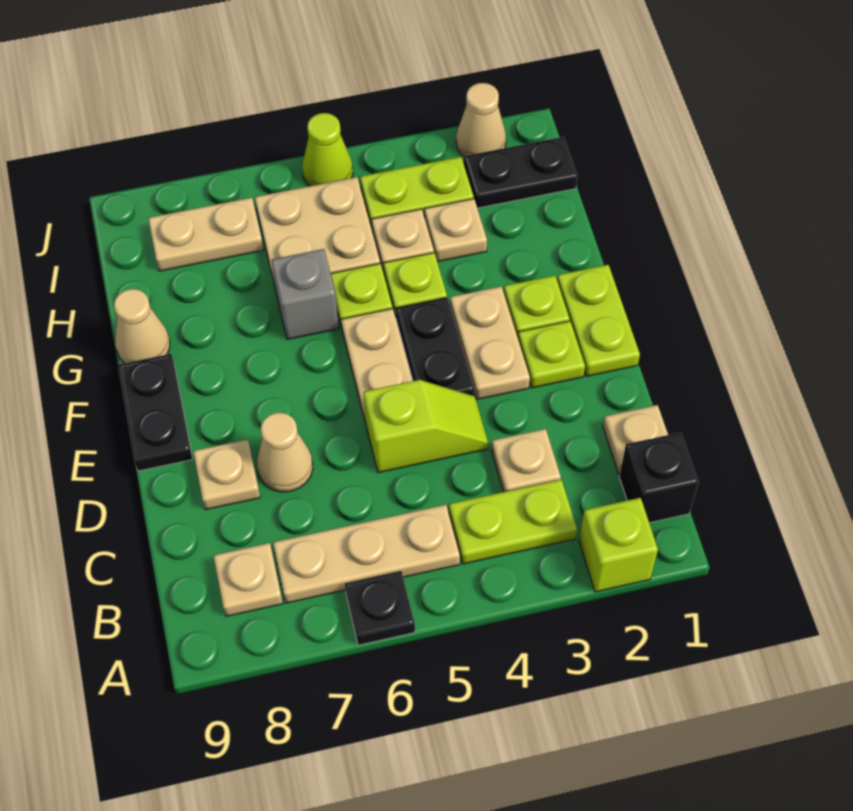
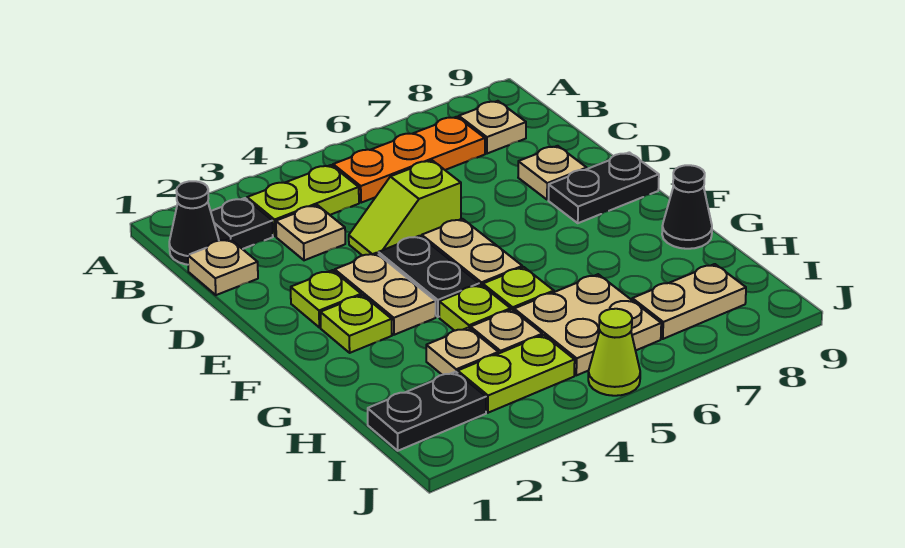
lime brick A2 level 1 -> none
black plate A6 level 1 -> black plate B2 level 1
black brick B1 level 1 -> black cone B1 level 1
tan plate B5:B7 level 1 -> orange plate B5:B7 level 1
tan cone D7 level 1 -> none
lime plate E1:F1 level 1 -> none
black plate E9:F9 level 1 -> black plate E8:E9 level 1
grey brick G6 level 1 -> none
tan cone G9 level 1 -> black cone G9 level 1
tan cone J2 level 1 -> none

